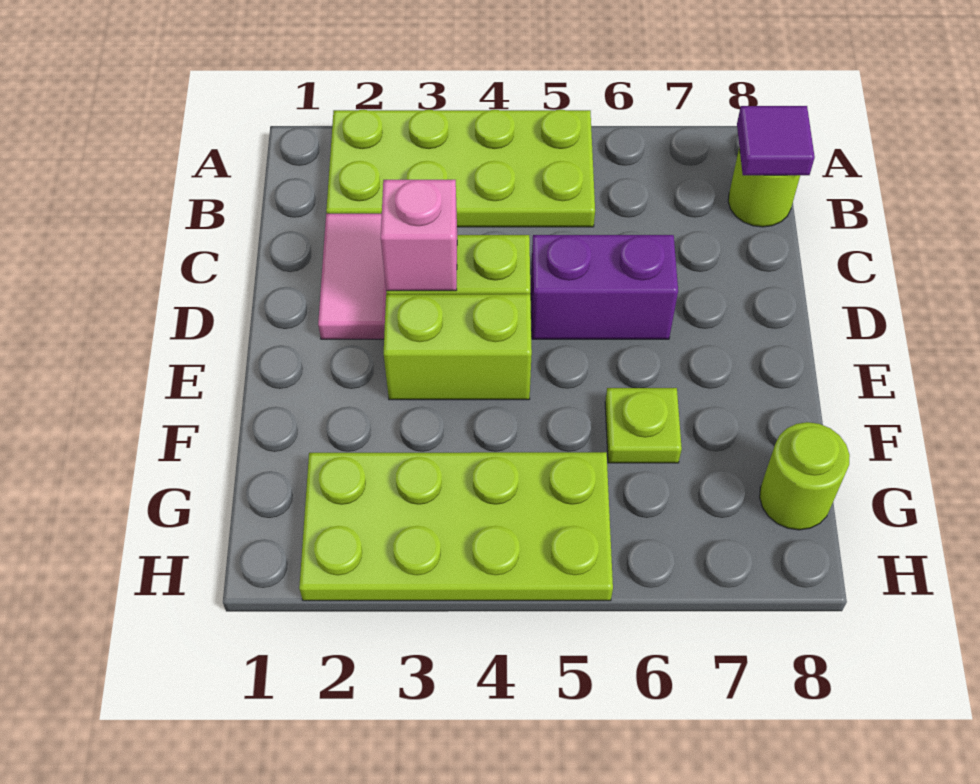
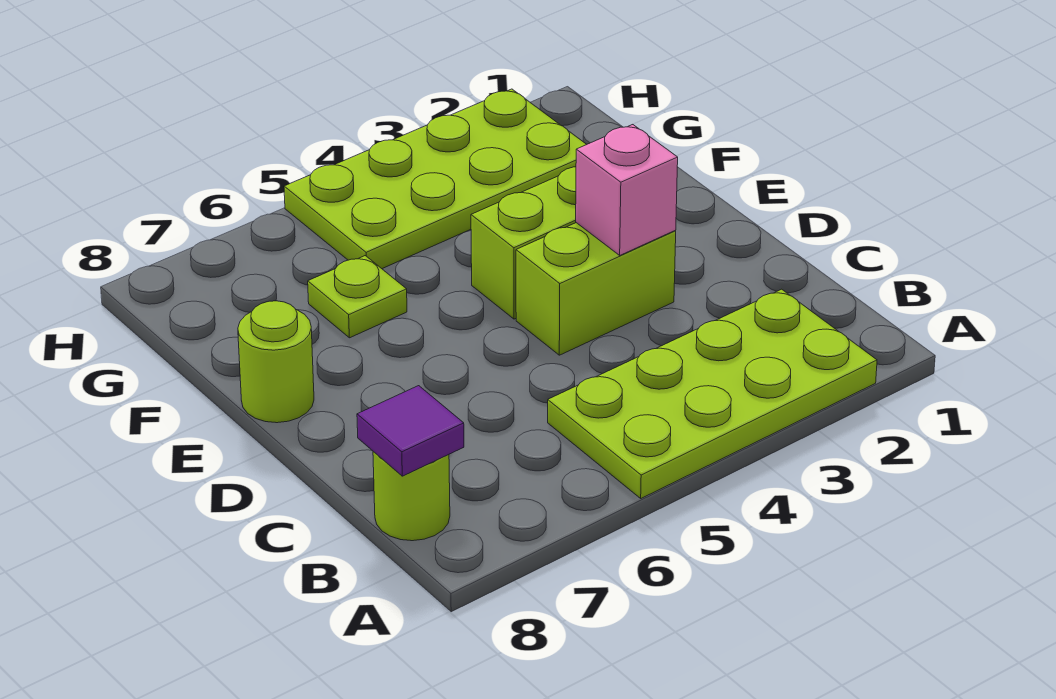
pink tile C2:D2 level 1 -> none
purple brick D5:D6 level 1 -> none
lime round brick G8 level 1 -> lime round brick E8 level 1

